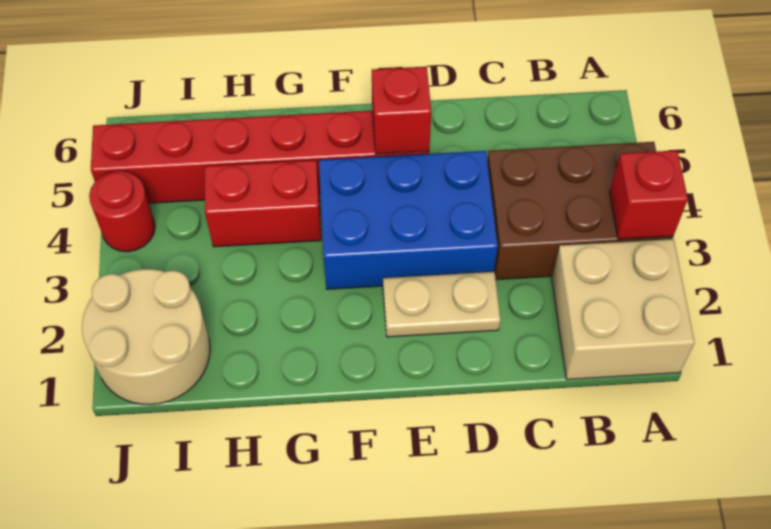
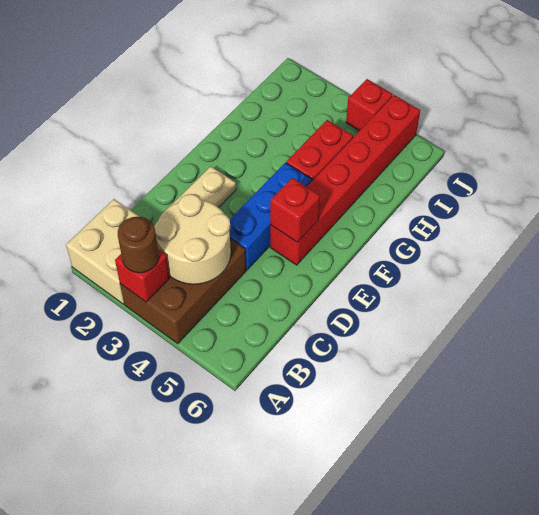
none -> brown round brick A3 level 3
blue brick D3:F4 level 1 -> blue brick D4:F4 level 1
tan round brick I1:J2 level 1 -> tan round brick B3:C4 level 2
red round brick J4 level 1 -> red brick J4 level 1

